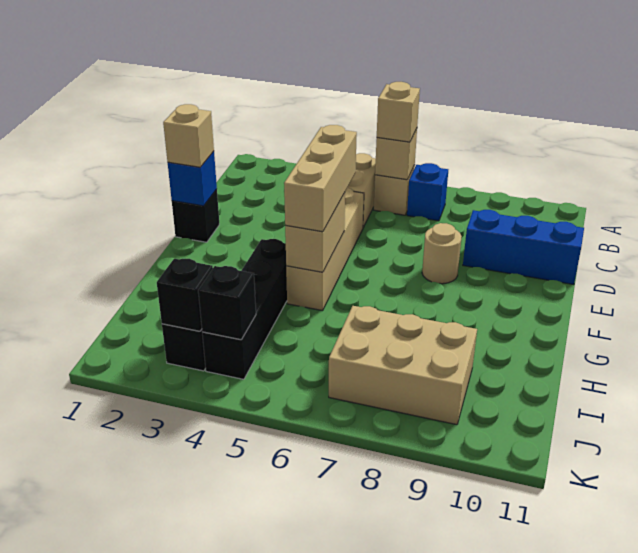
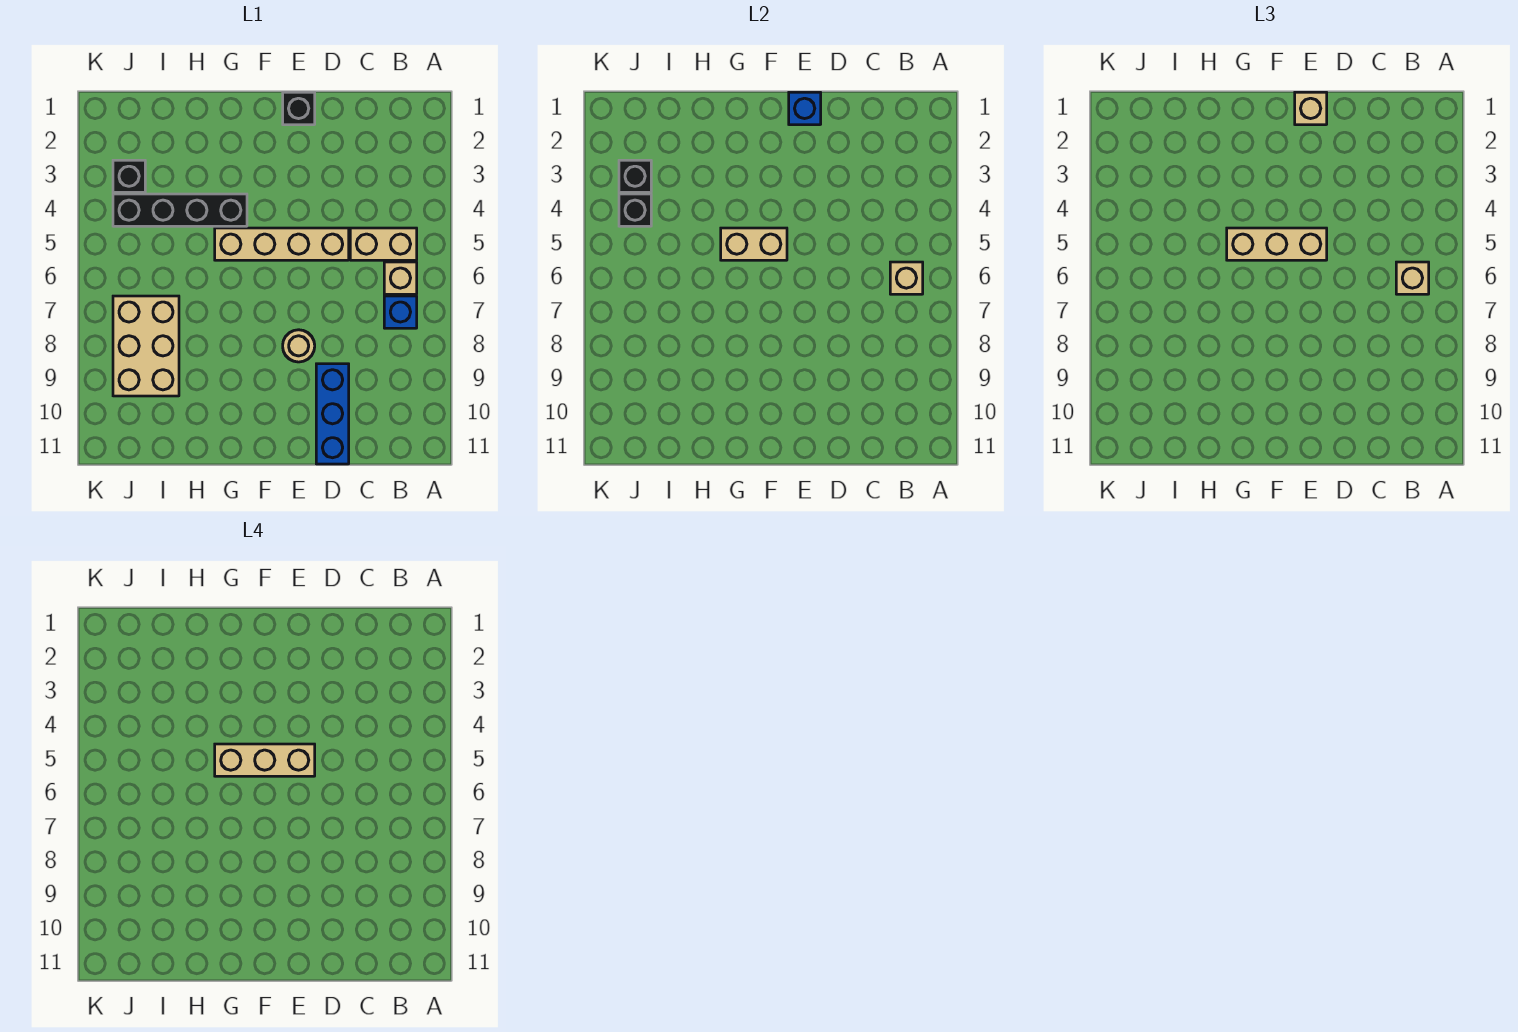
none -> tan brick E5:G5 level 4

